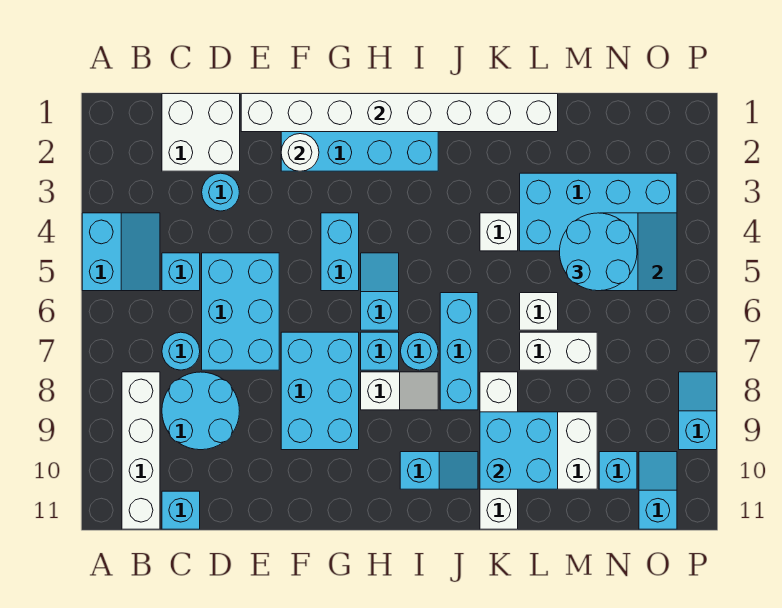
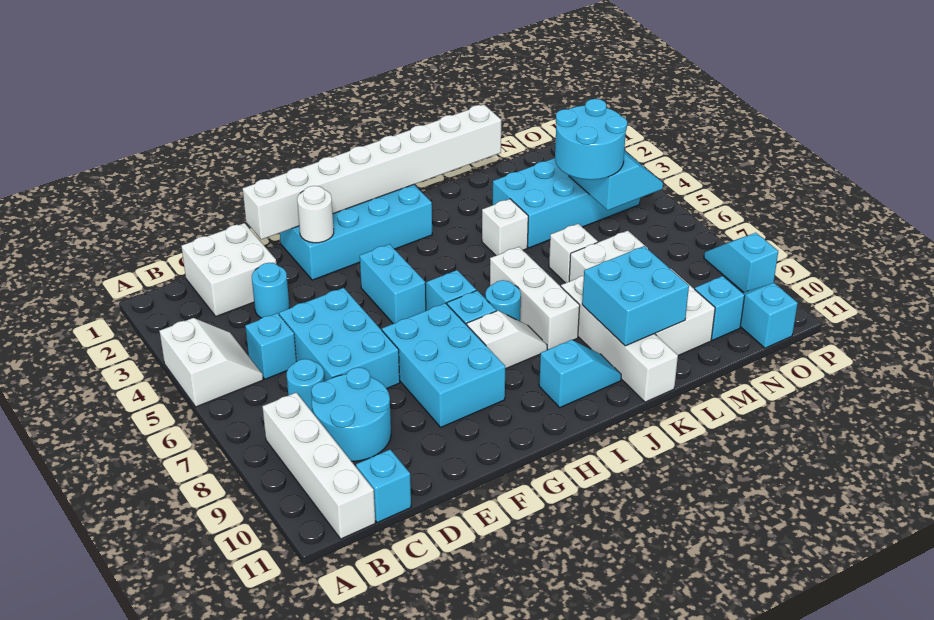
cyan slope A4:B5 level 1 top A -> white slope A4:B5 level 1 top A
cyan brick J6:J8 level 1 -> white brick J6:J8 level 1

